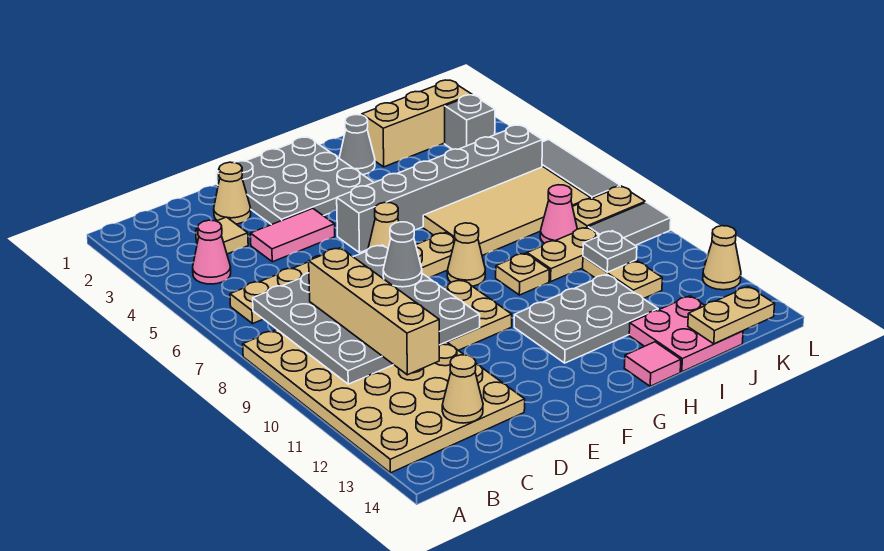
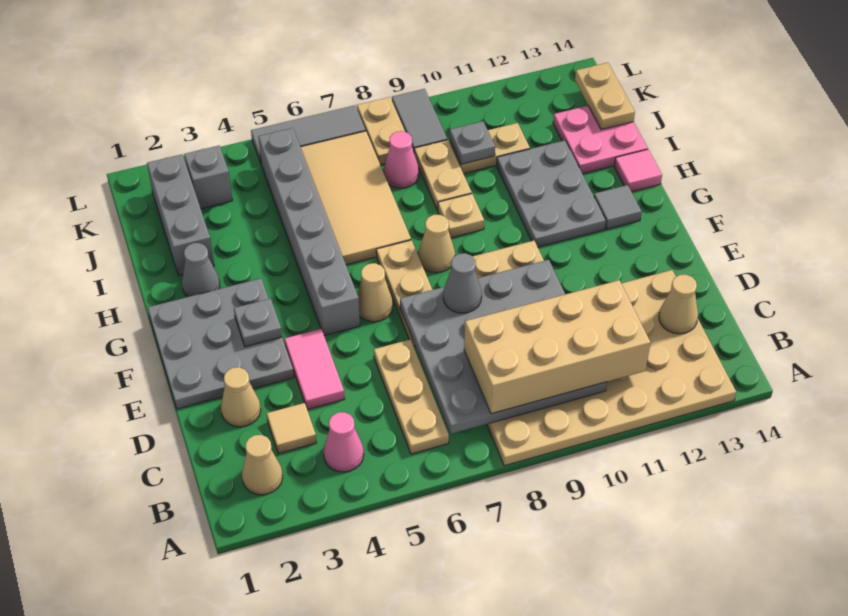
tan brick C8:C11 level 3 -> tan brick B8:C11 level 3
none -> grey plate F3 level 2
none -> grey tile G13 level 1
tan brick I2:K2 level 1 -> grey brick I2:K2 level 1
tan cone L12 level 1 -> tan cone B2 level 1

